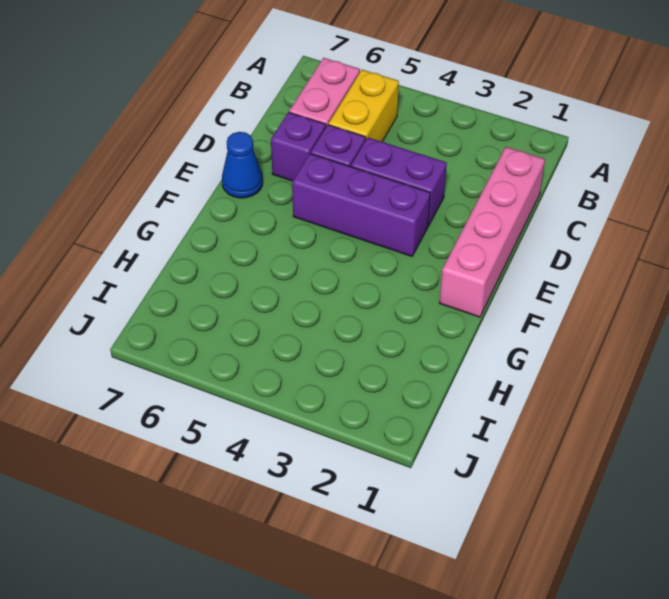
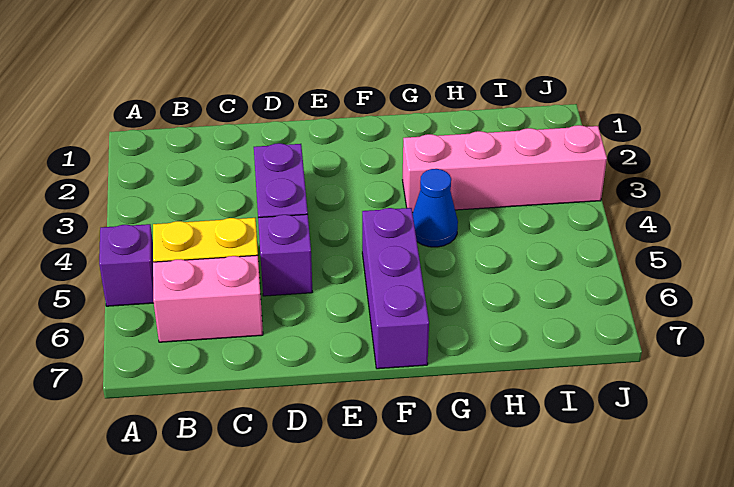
pink brick C1:F1 level 1 -> pink brick G3:J3 level 1
purple brick D6 level 1 -> purple brick A5 level 1
purple brick E3:E5 level 1 -> purple brick F5:F7 level 1
blue cone E7 level 1 -> blue cone G4 level 1

